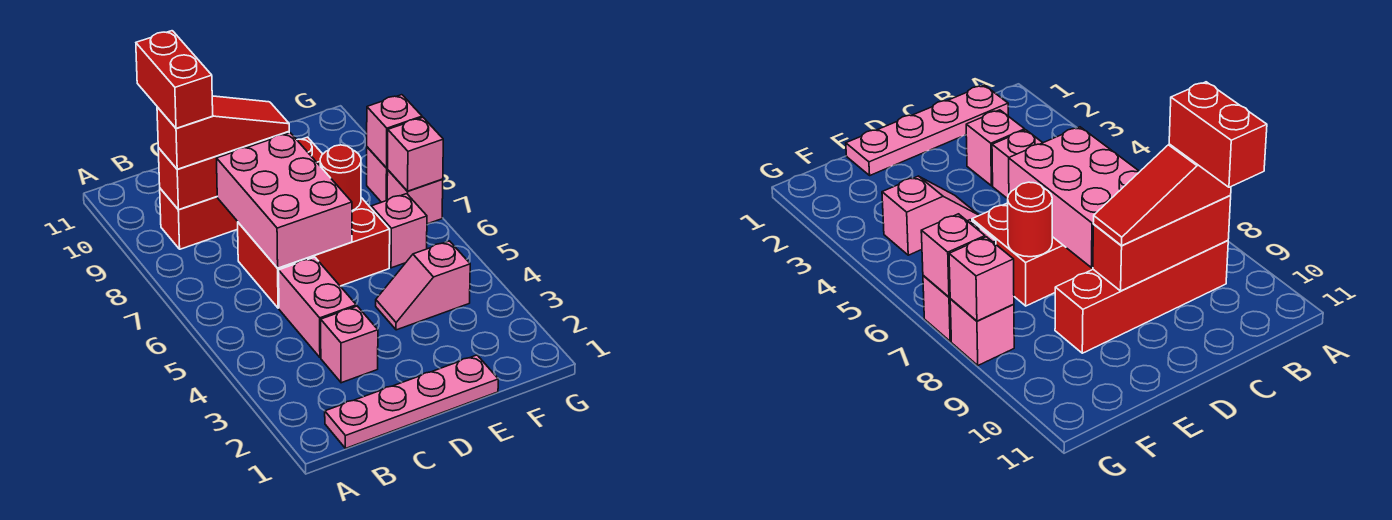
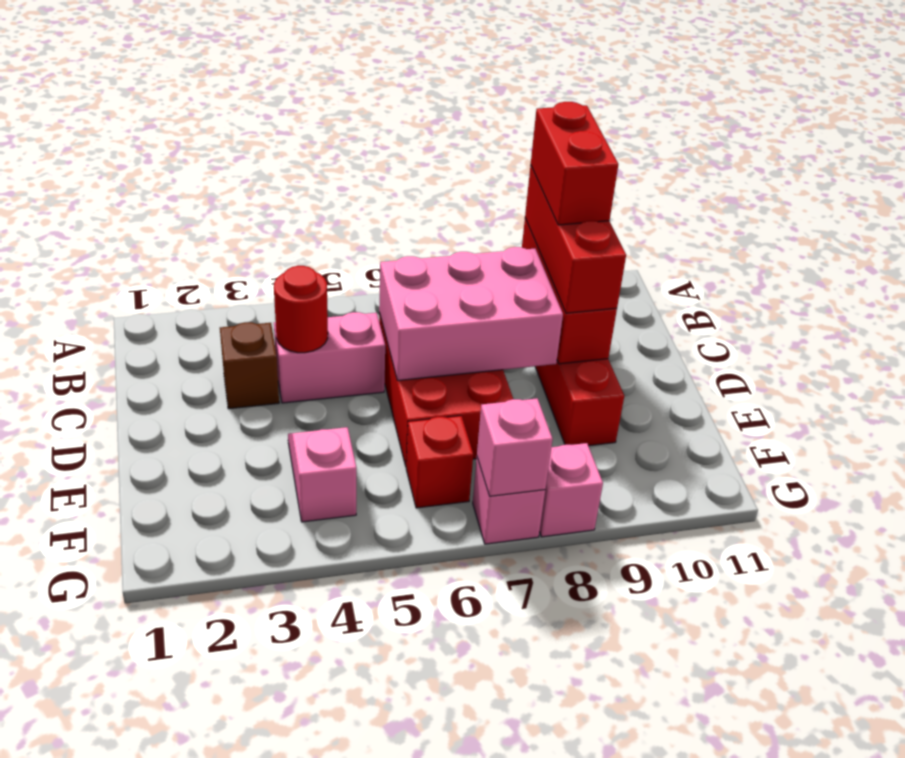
pink plate B1:E1 level 1 -> none
red slope B9:D9 level 3 top B -> red brick B9:D9 level 3
red brick B9:B10 level 4 -> red brick B9:C9 level 4
pink brick C3 level 1 -> brown brick C3 level 1
red round brick E7 level 2 -> red round brick C4 level 2
pink brick F6 level 1 -> red brick F6 level 1
pink brick G8 level 2 -> none

